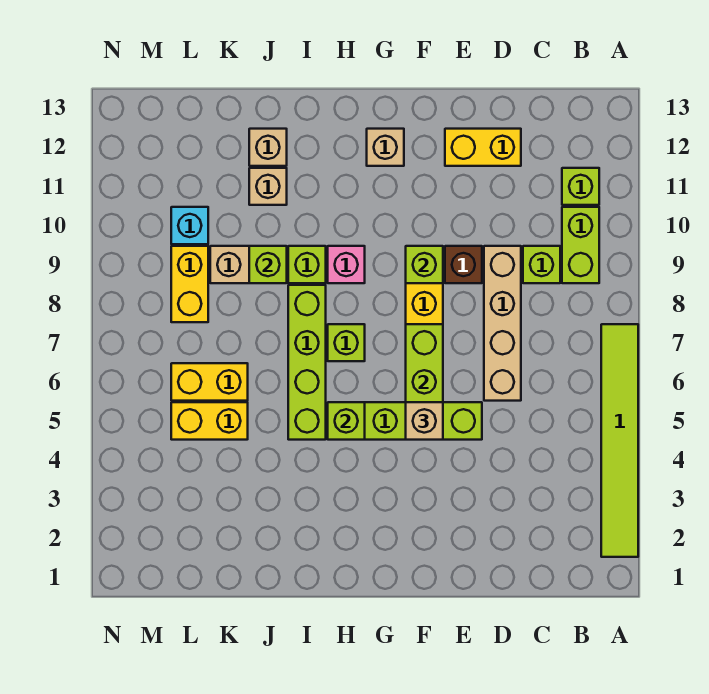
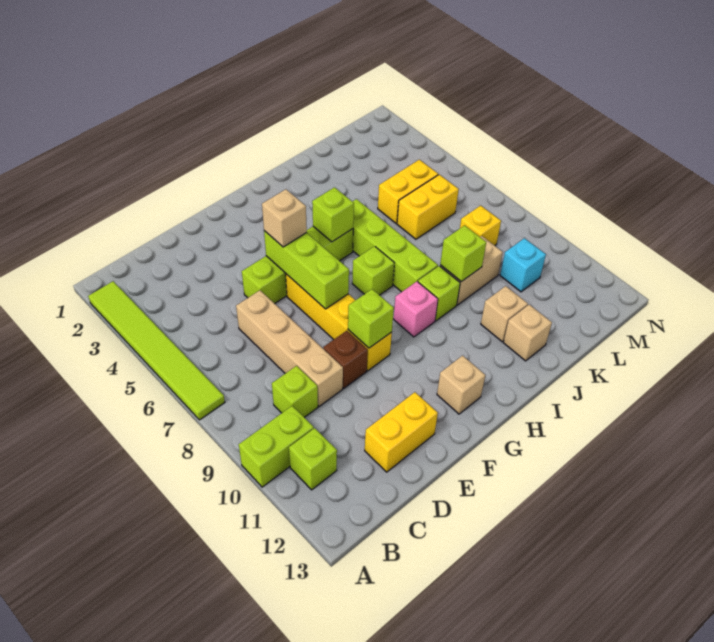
lime brick B9:B10 level 1 -> lime brick A10:B10 level 1
yellow brick L8:L9 level 1 -> yellow brick L8 level 1

